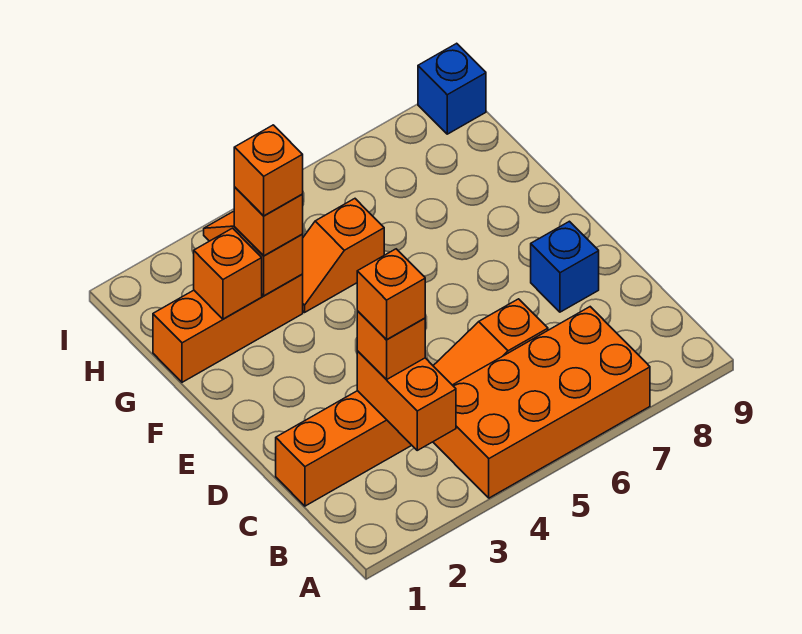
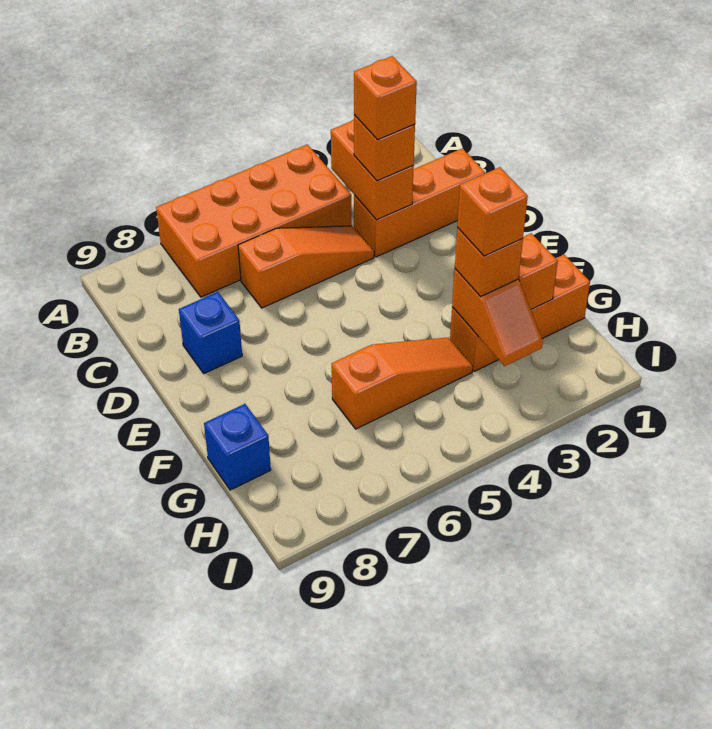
orange slope G4:G5 level 1 top 5 -> orange slope G4:G6 level 1 top 6
blue brick I9 level 1 -> blue brick G9 level 1

